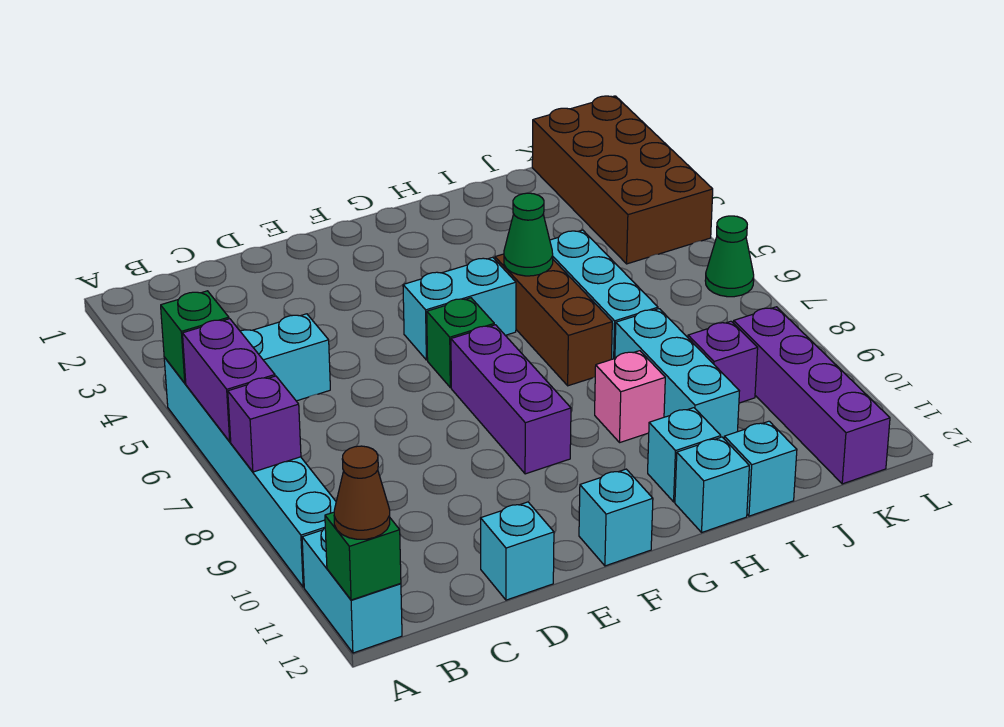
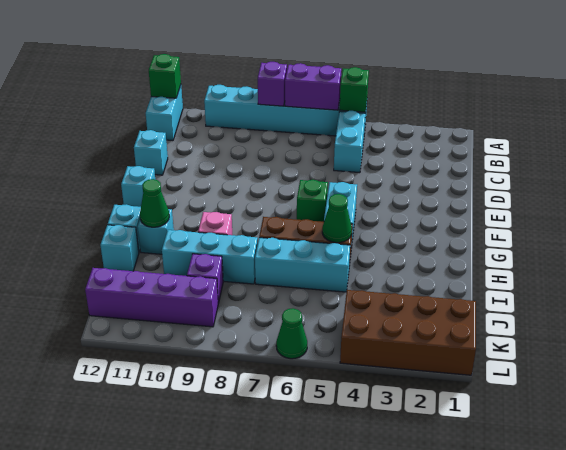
cyan brick A11:A12 level 1 -> cyan brick A12:B12 level 1
brown cone A12 level 3 -> none
purple brick F7:F9 level 1 -> none
none -> green cone H11 level 2

